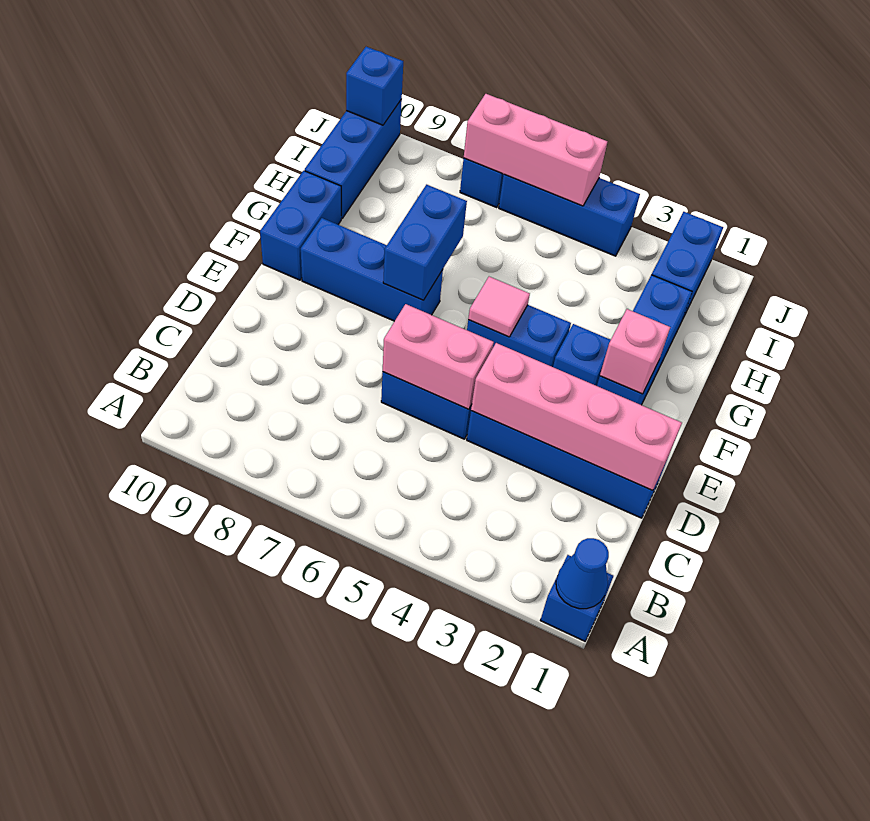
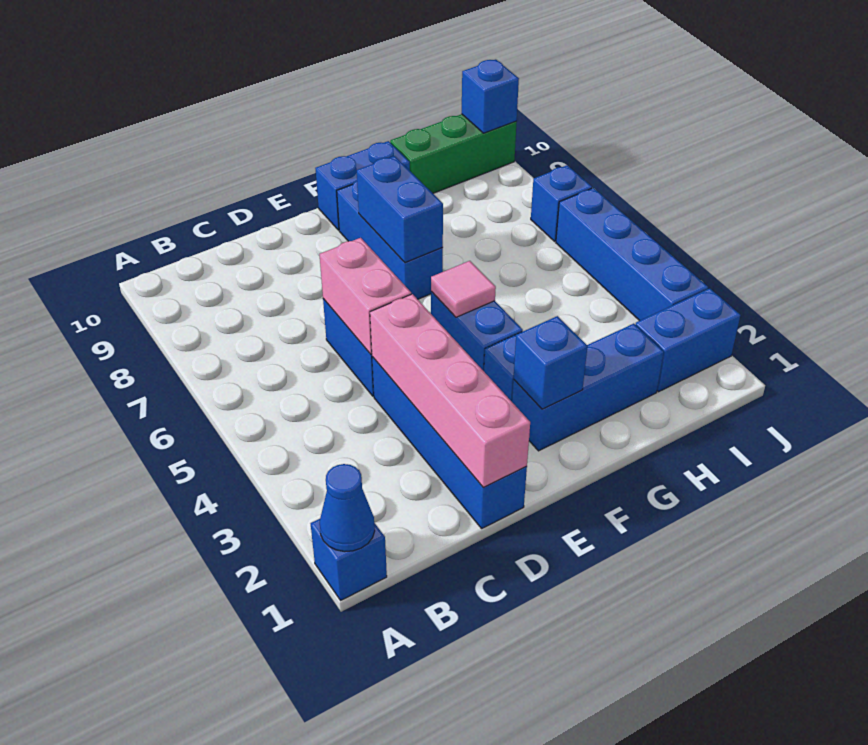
pink brick F2 level 2 -> blue brick F2 level 2
blue brick F7:G7 level 2 -> blue brick F7:F8 level 2
blue brick H10:J10 level 1 -> green brick H10:J10 level 1
blue brick J4:J6 level 1 -> blue brick J3:J6 level 1
pink brick J5:J7 level 2 -> none

